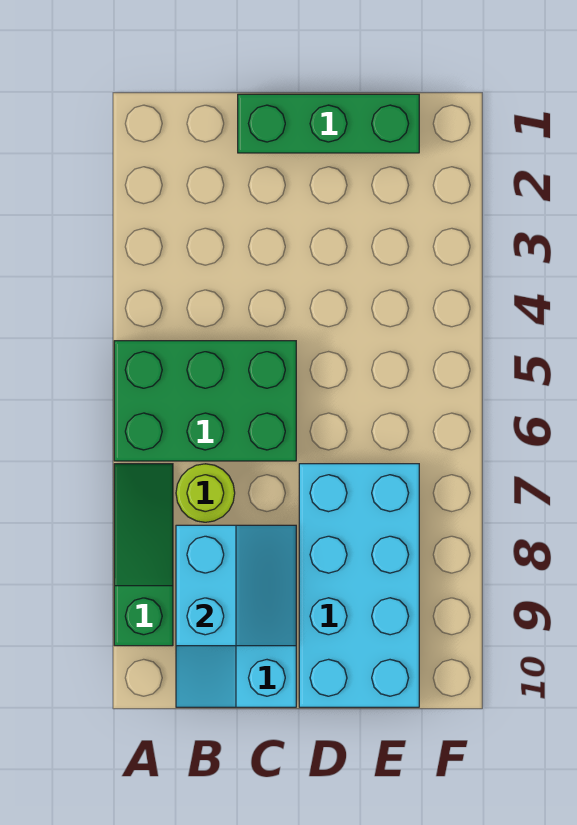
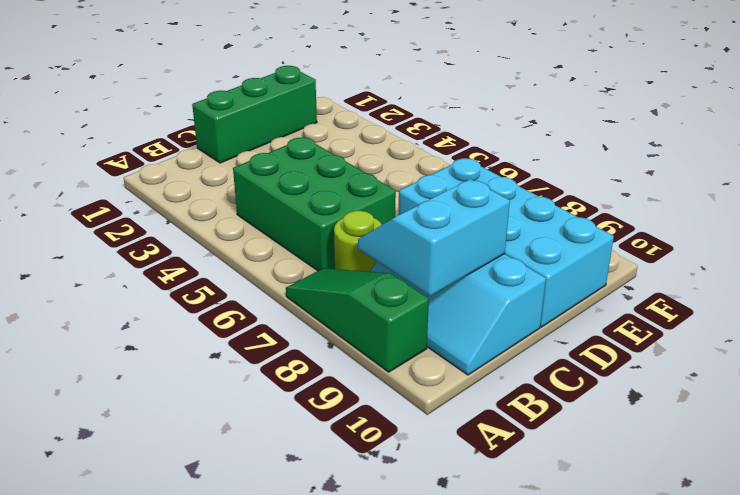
green brick A5:C6 level 1 -> green brick B4:C6 level 1
cyan slope B8:C9 level 2 top B -> cyan slope B8:C9 level 2 top 9

